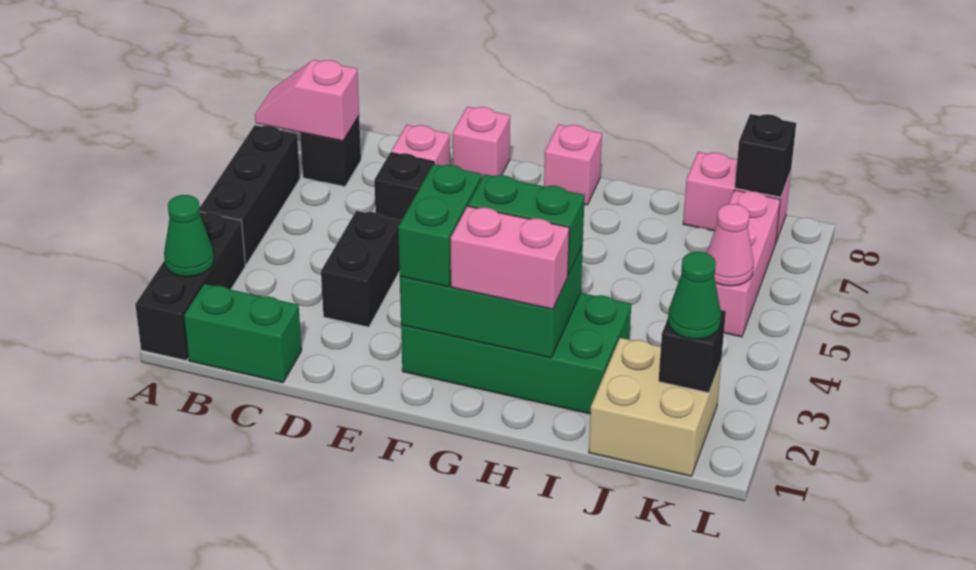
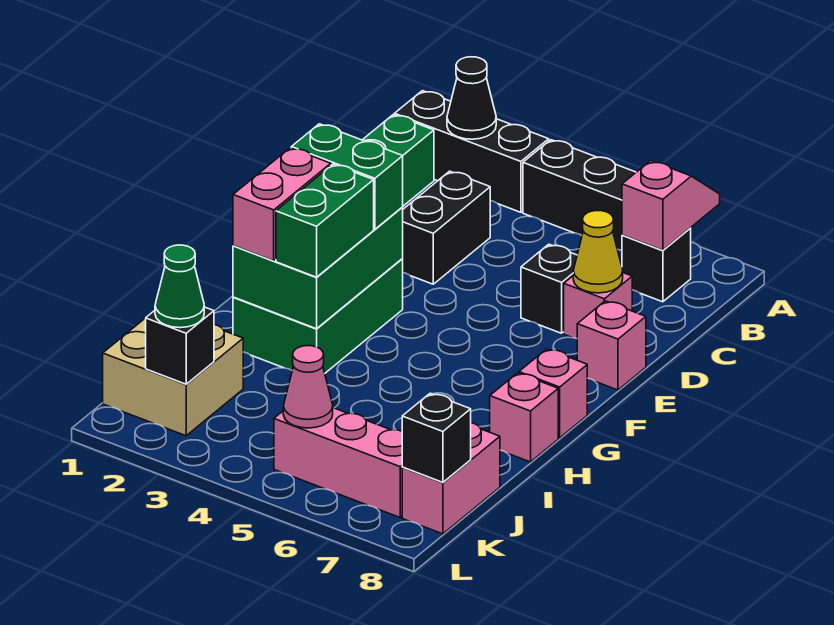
green cone A2 level 2 -> black cone A2 level 2
black brick D3:D4 level 1 -> black brick C3:D3 level 1
none -> yellow cone D7 level 2
green brick F2:I3 level 1 -> green brick F2:H3 level 1
none -> pink brick H8 level 1

